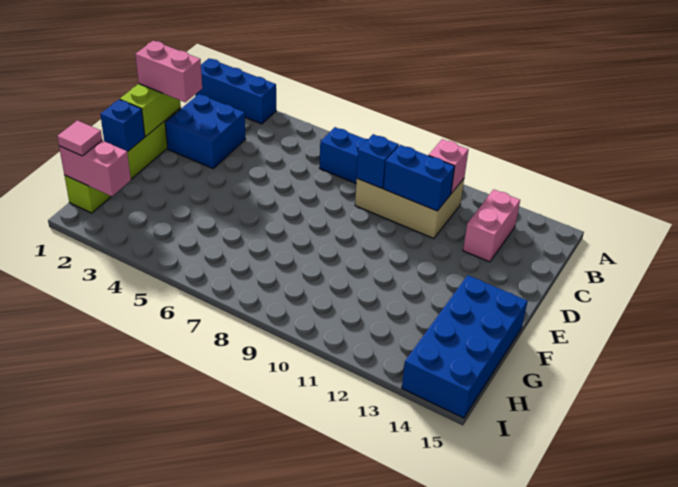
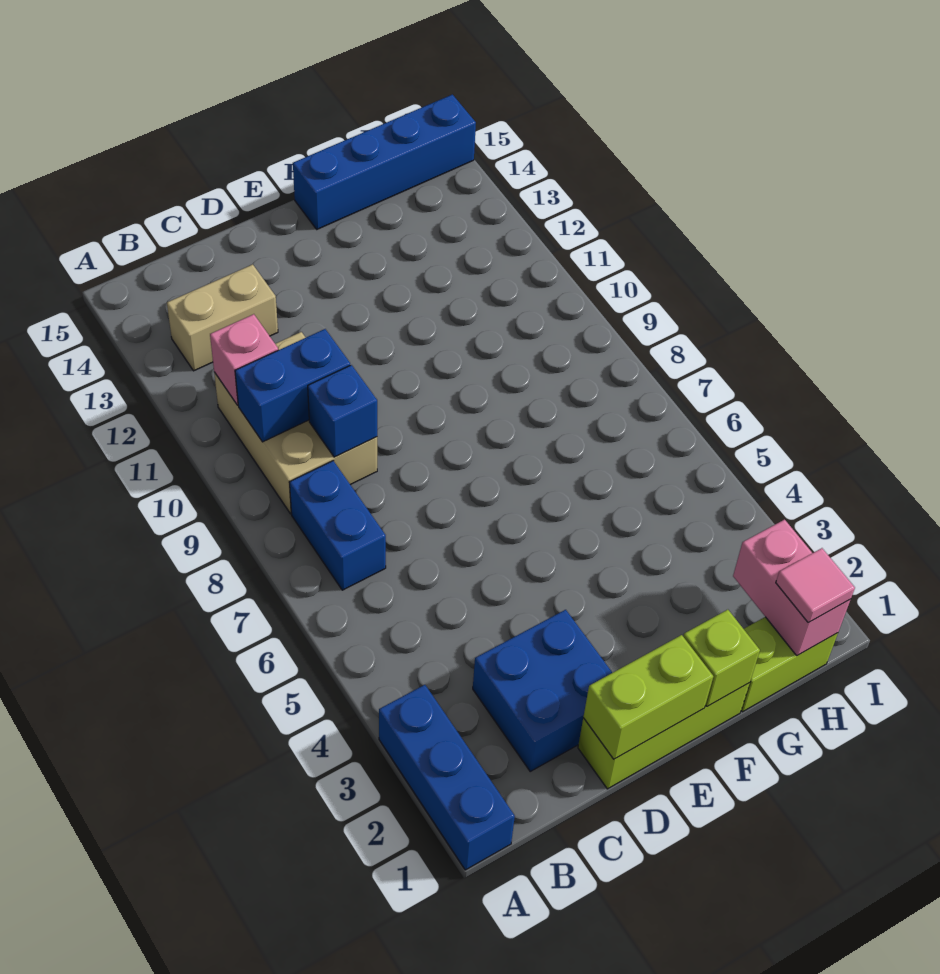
pink brick B13:C13 level 1 -> tan brick B13:C13 level 1
blue brick C10:C11 level 2 -> blue brick B10:C10 level 2
pink brick D1:D2 level 3 -> none
blue brick F1 level 2 -> lime brick F1 level 2
blue brick F14:I15 level 1 -> blue brick F15:I15 level 1

